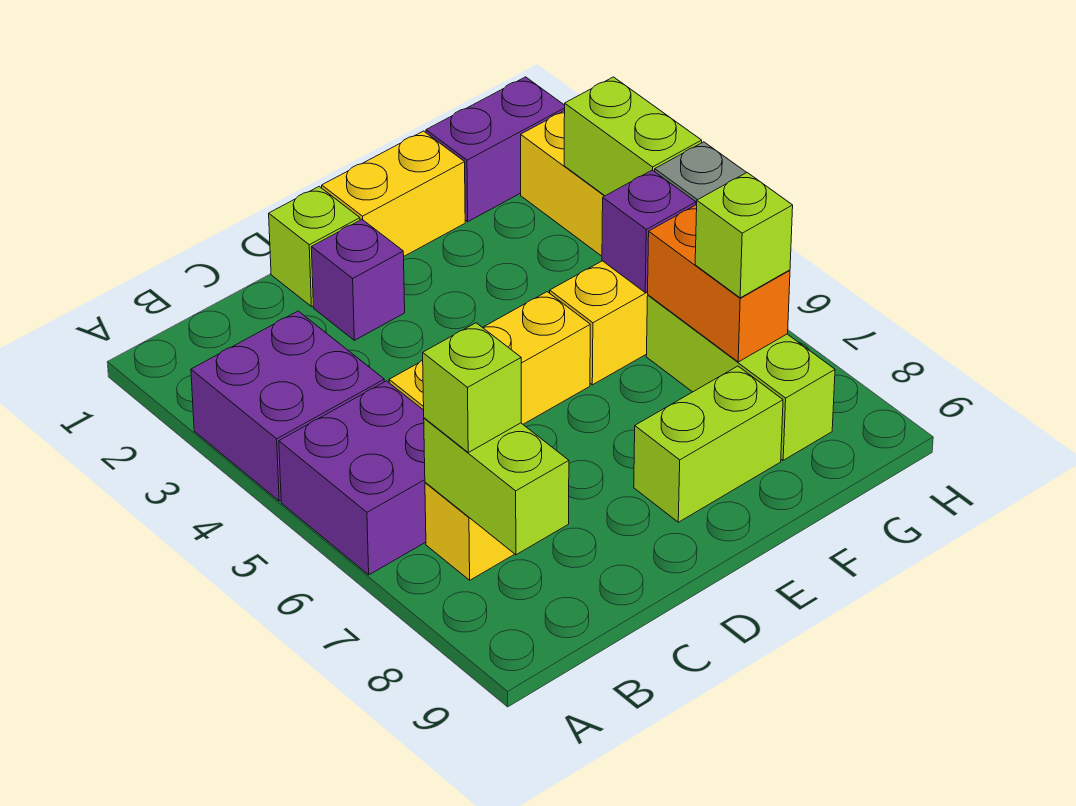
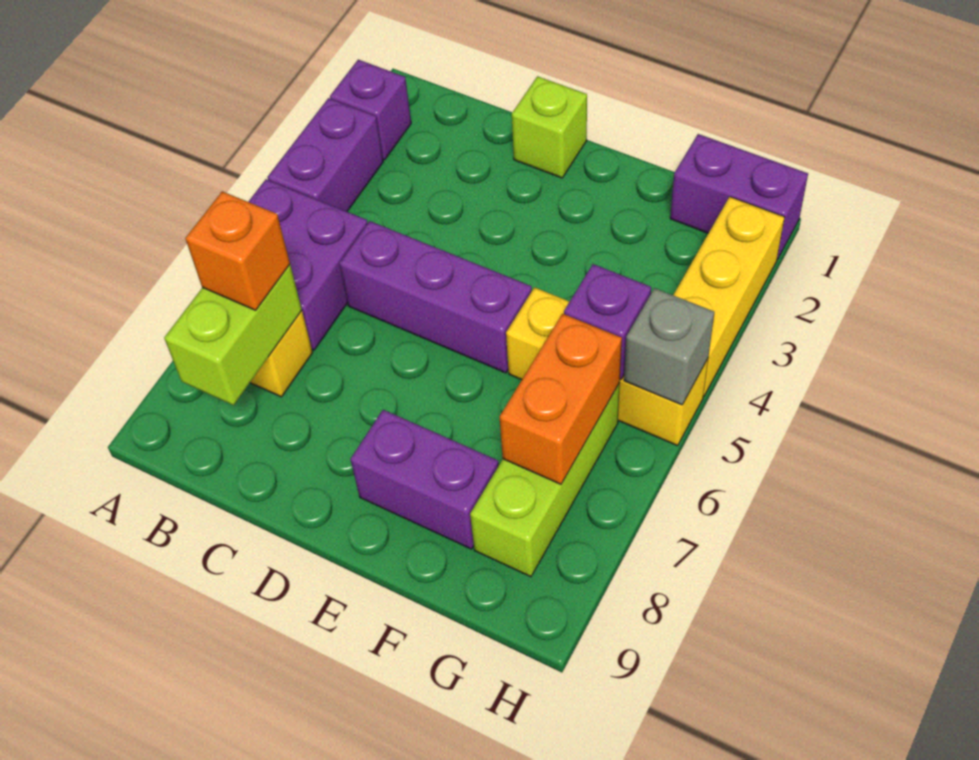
purple brick A3:B4 level 1 -> purple brick A3:A4 level 1
lime brick B7 level 3 -> orange brick B7 level 3
yellow brick C5:E5 level 1 -> purple brick C5:E5 level 1
purple brick D2 level 1 -> purple brick A2 level 1
yellow brick E1:F1 level 1 -> none
lime brick E8:F8 level 1 -> purple brick E8:F8 level 1
lime brick G7 level 3 -> none
lime brick H3:H4 level 2 -> none

